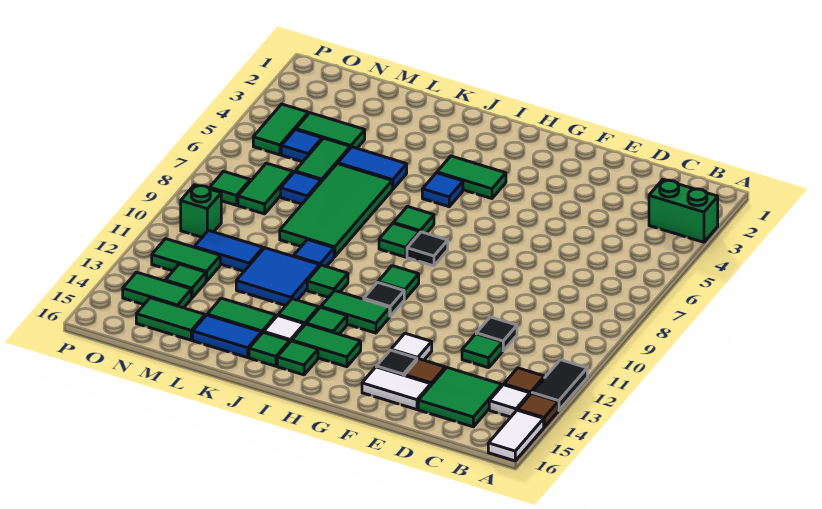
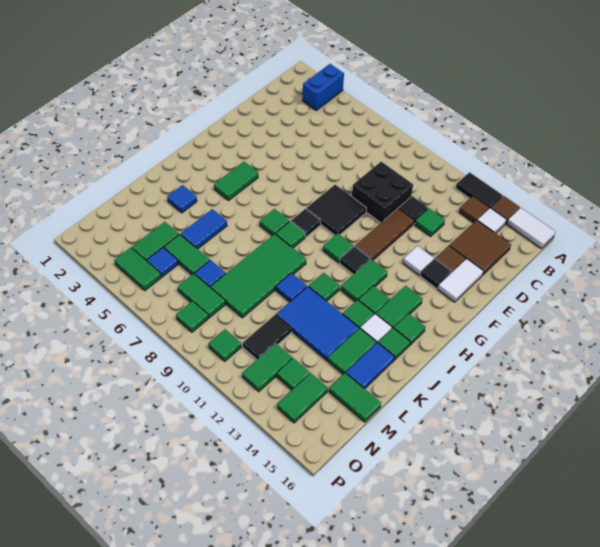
green brick A3:B3 level 1 -> blue brick A3:B3 level 1
green tile C14:D15 level 1 -> brown tile C14:D15 level 1
none -> black brick D9:E10 level 1
none -> brown tile E11:G11 level 1
none -> black tile F8:G9 level 1
blue tile I5 level 1 -> blue tile K3 level 1
green tile K6:L9 level 1 -> green tile J8:M9 level 1
blue tile K11:L12 level 1 -> blue tile K11:L13 level 1
blue tile M11:N11 level 1 -> black tile M11:N11 level 1
green tile M15:N15 level 1 -> green tile M15:M16 level 1
green brick O10 level 1 -> green tile O10 level 1

